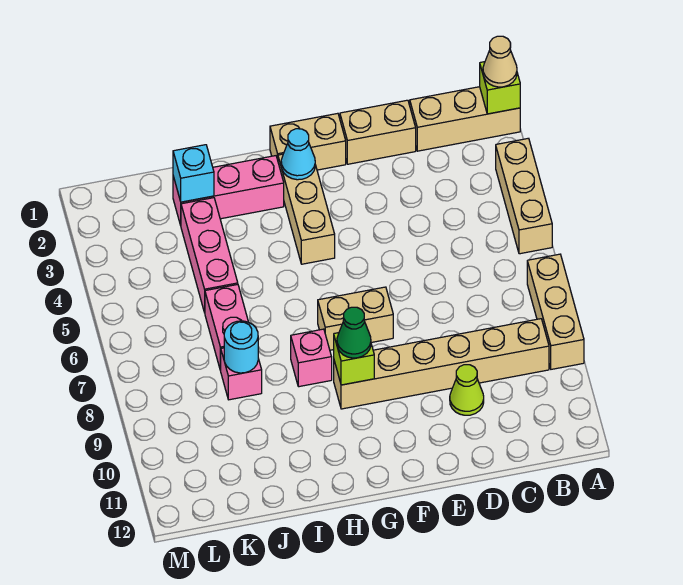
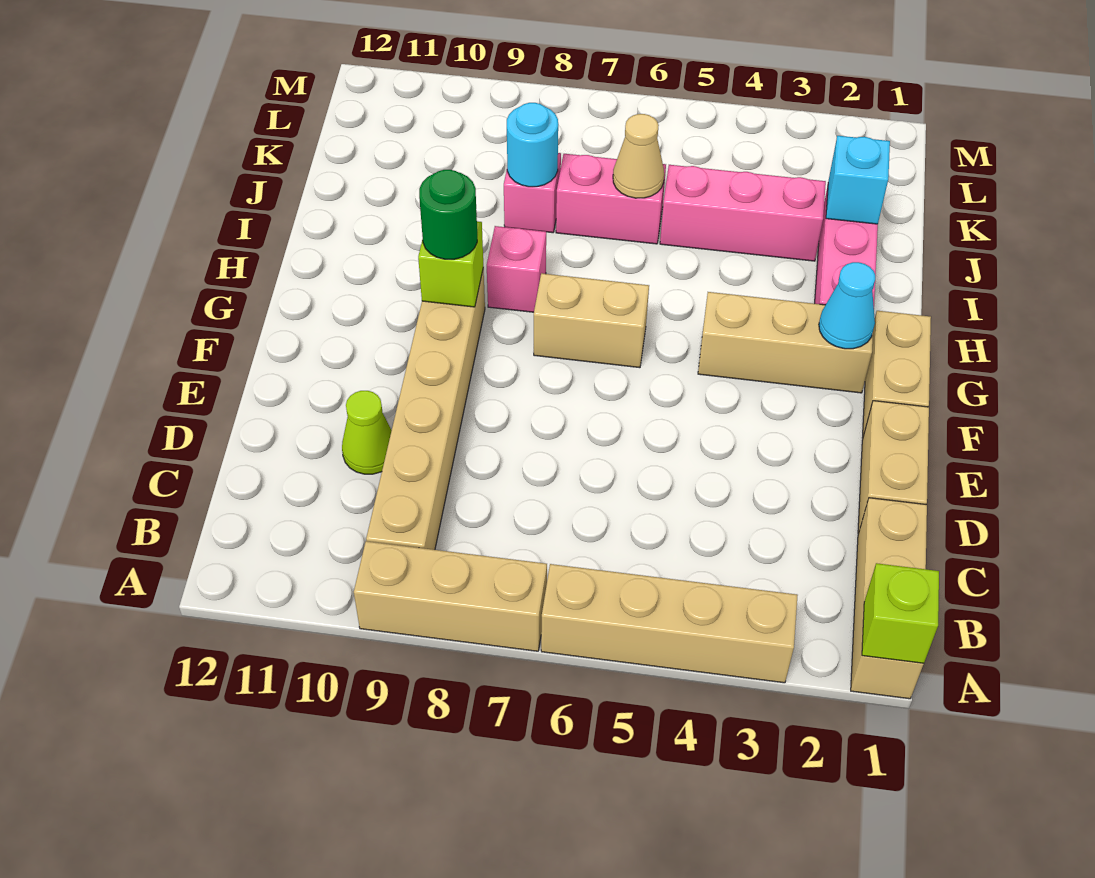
tan cone A1 level 3 -> tan cone J6 level 2
tan brick A3:A5 level 1 -> tan brick A3:A6 level 1
tan brick F7:G7 level 1 -> tan brick G6:G7 level 1
green cone G9 level 3 -> green round brick G9 level 3

